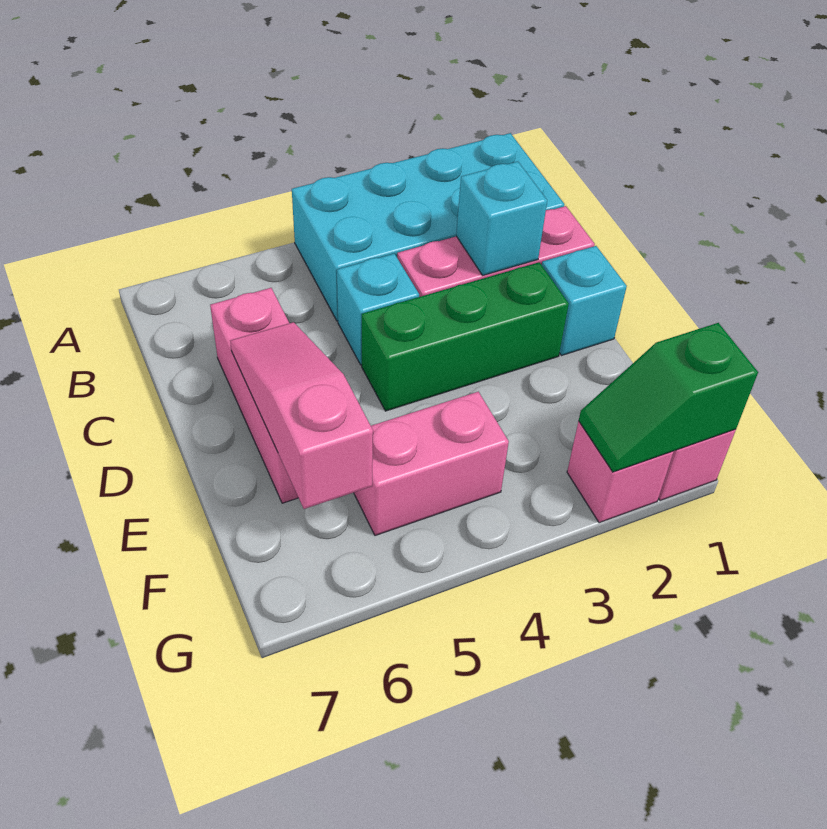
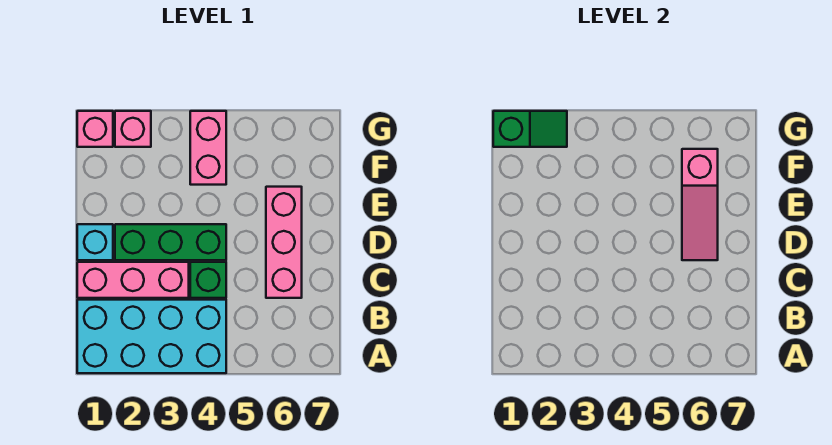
cyan brick C2 level 2 -> none
cyan brick C4 level 1 -> green brick C4 level 1
pink brick F4:F5 level 1 -> pink brick F4:G4 level 1

